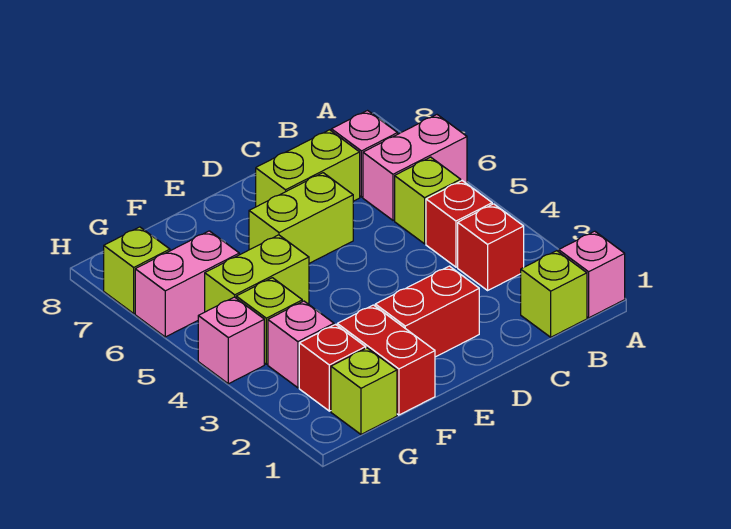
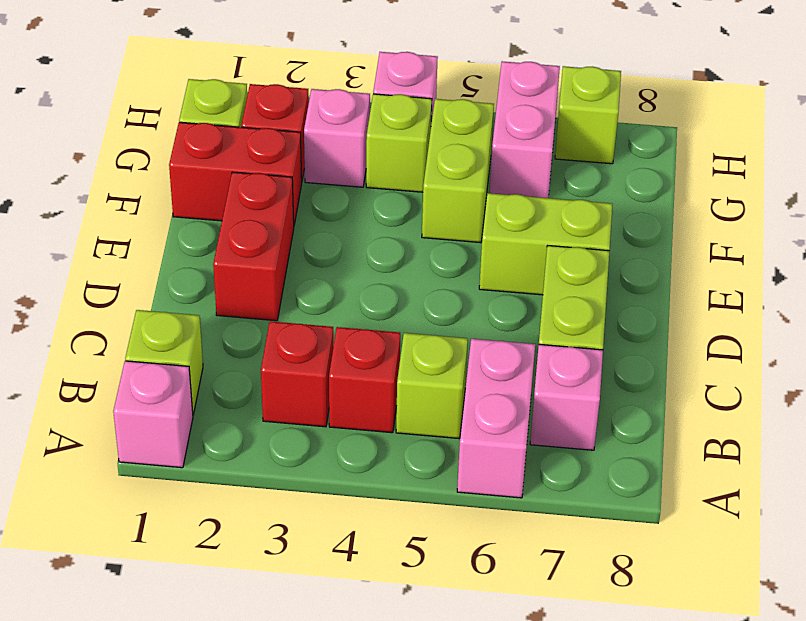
lime brick D6:E6 level 1 -> lime brick E6:E7 level 1

